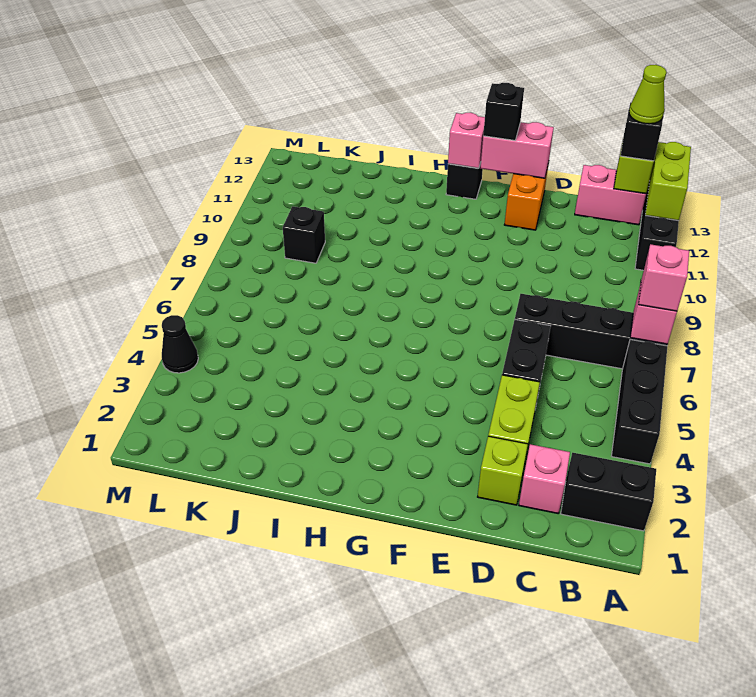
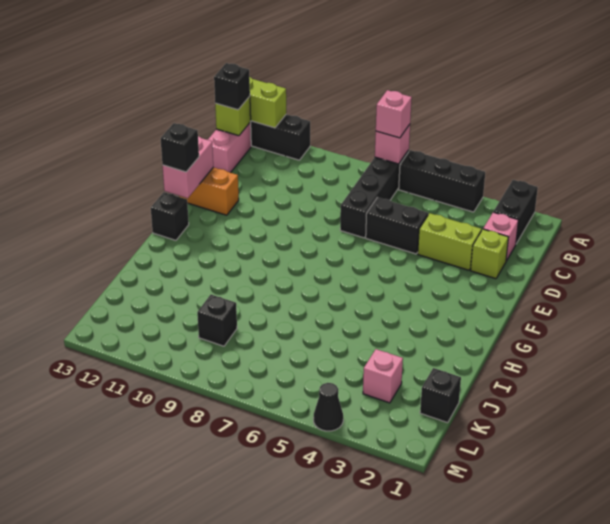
lime cone B13 level 4 -> none
pink brick G13 level 2 -> pink brick K3 level 1
none -> black brick K1 level 1

